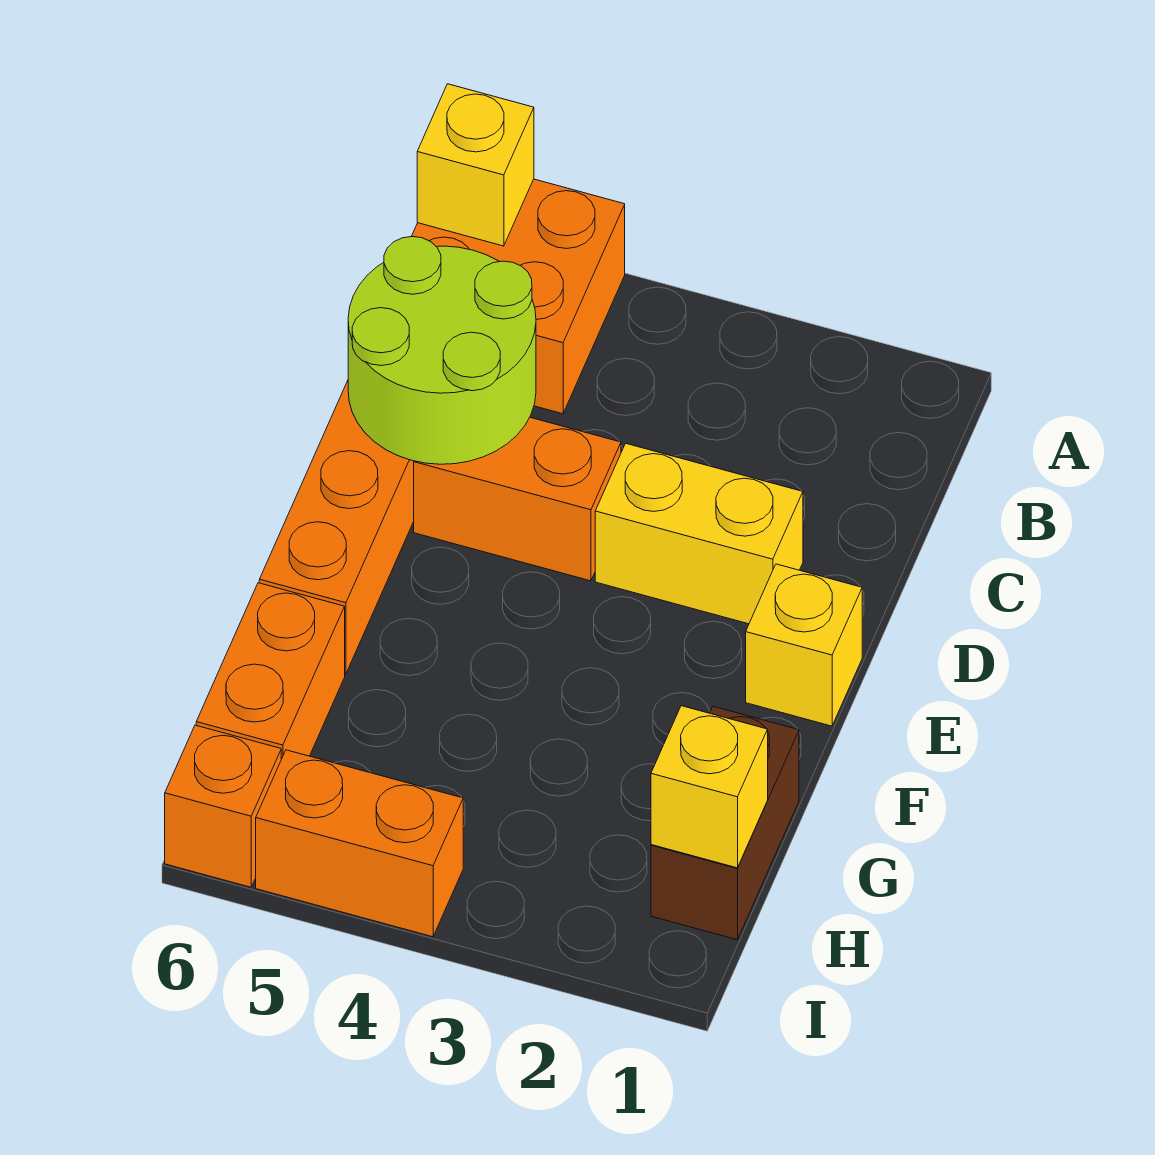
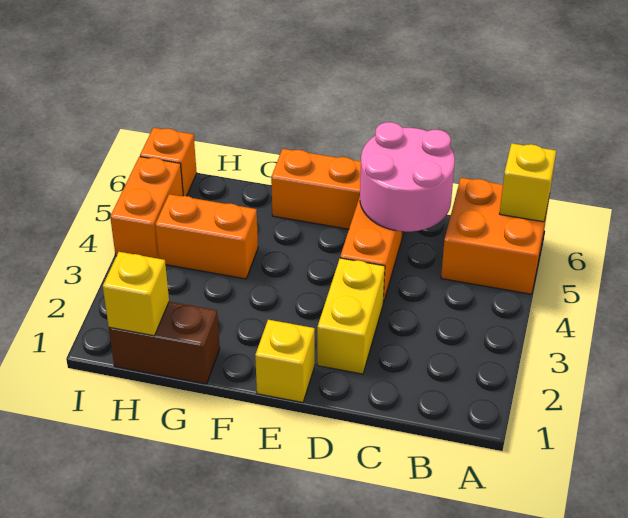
lime round brick C5:D6 level 2 -> pink round brick C5:D6 level 2
orange brick G6:H6 level 1 -> orange brick G4:H4 level 1

